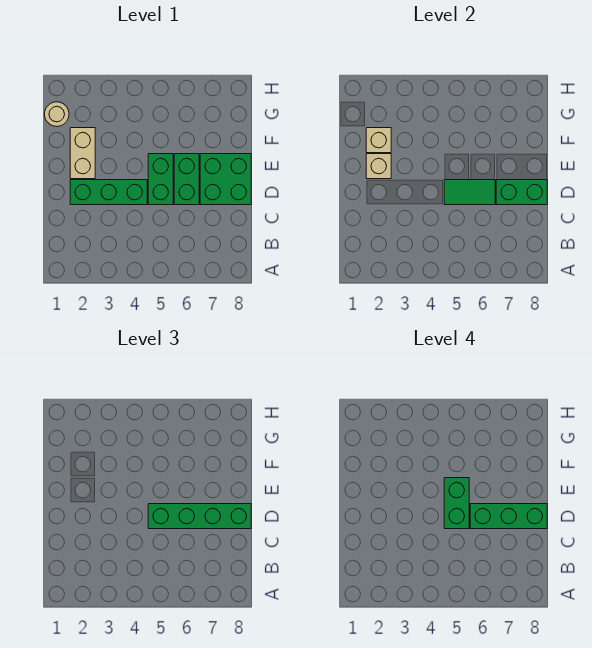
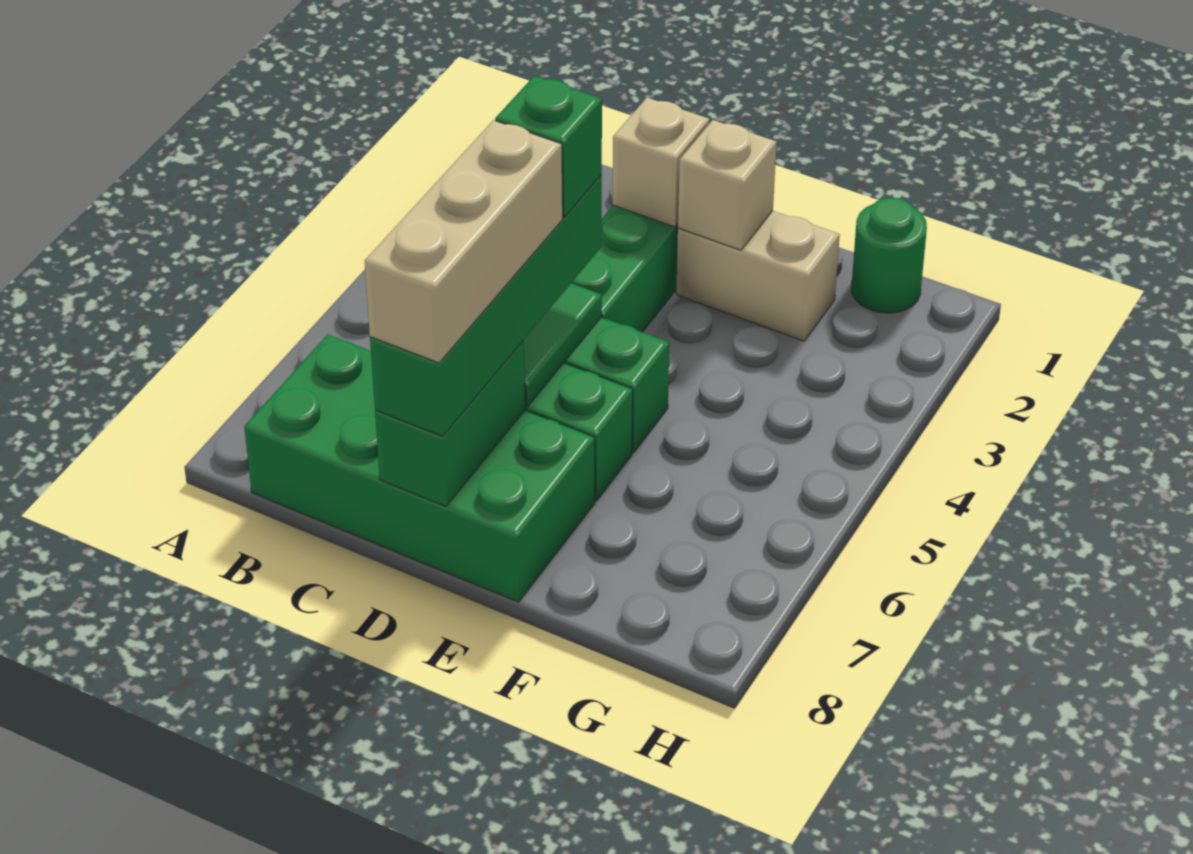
green brick D5:E5 level 4 -> green brick D5 level 4
green brick D6:D8 level 4 -> tan brick D6:D8 level 4
green brick D7:E8 level 1 -> green brick B7:E8 level 1
tan brick F2 level 2 -> tan brick D2 level 2
tan round brick G1 level 1 -> green round brick G1 level 1

